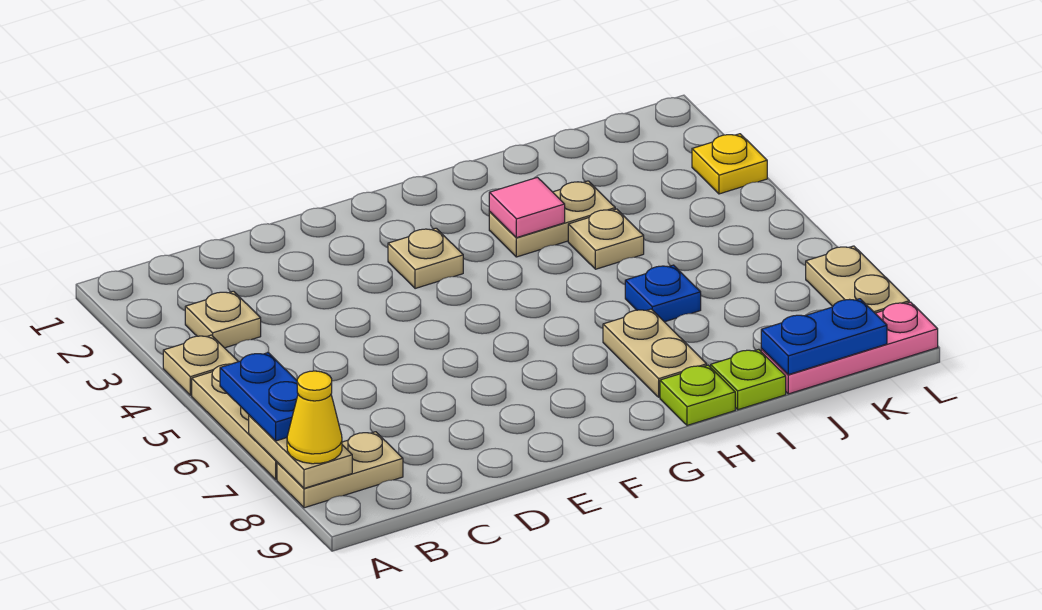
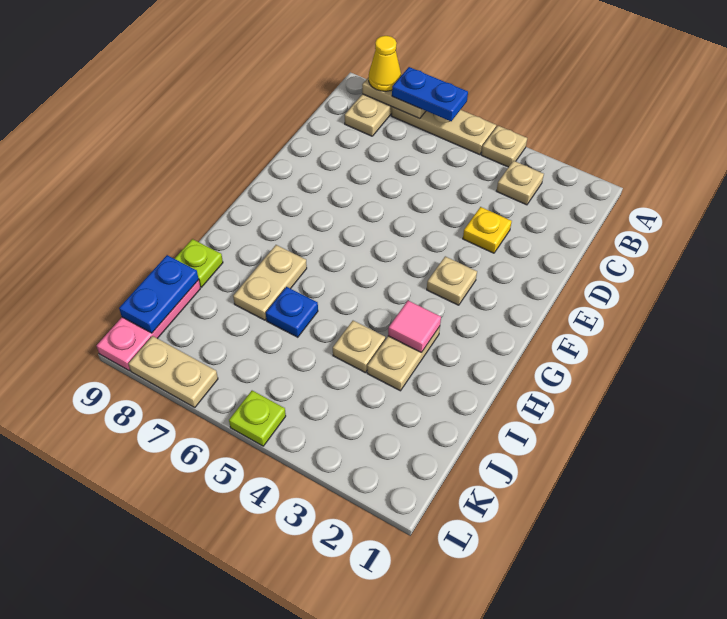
tan plate H7:H8 level 1 -> tan plate H7:I7 level 1
lime plate H9 level 1 -> lime plate L5 level 1
yellow plate L3 level 1 -> yellow plate D3 level 1

